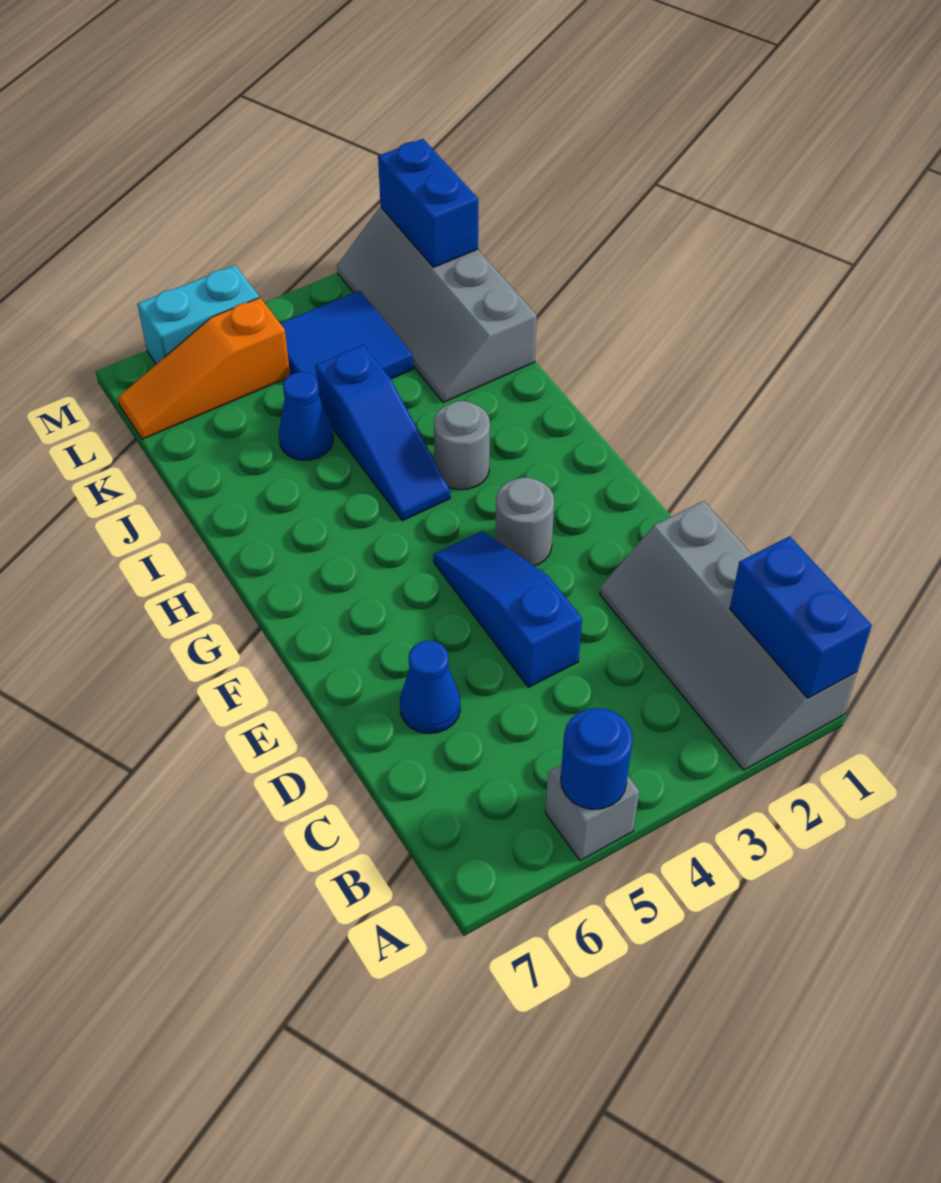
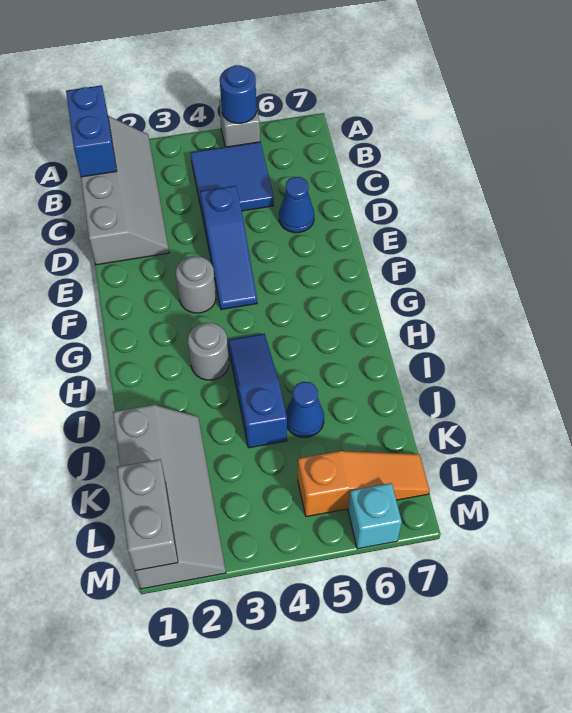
blue tile K3:L4 level 1 -> blue tile B4:C5 level 1
blue brick L1:M1 level 2 -> grey brick L1:M1 level 2
cyan brick M5:M6 level 1 -> cyan brick M6 level 1

